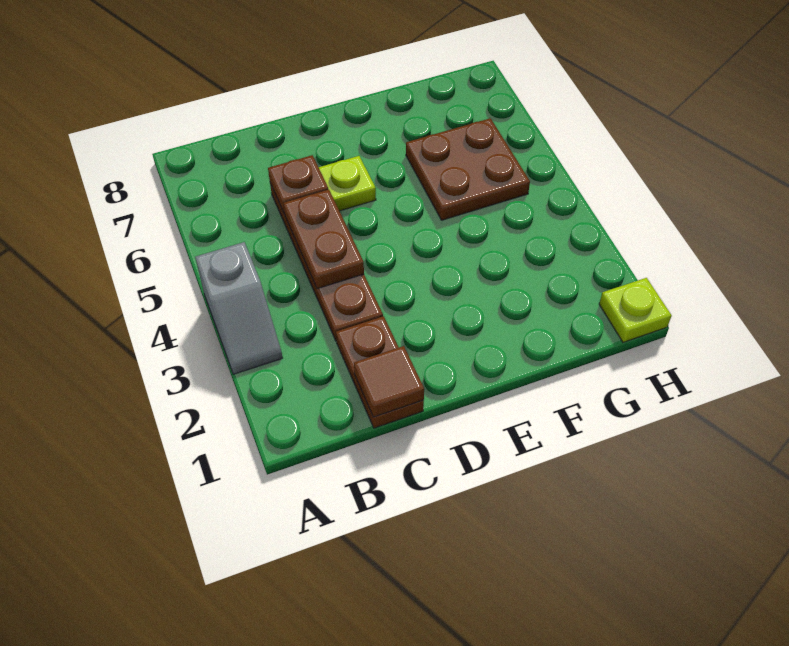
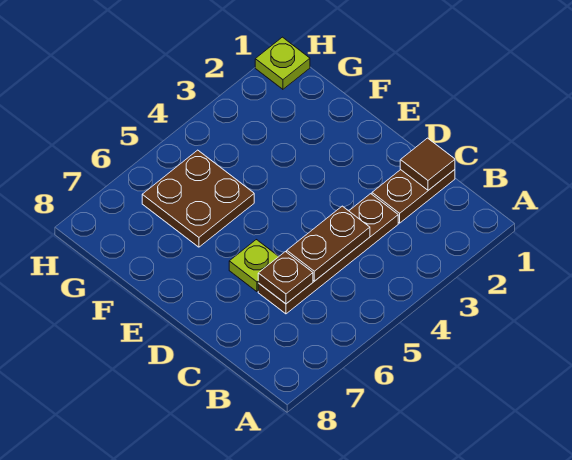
grey slope A3:A4 level 1 top 4 -> none

